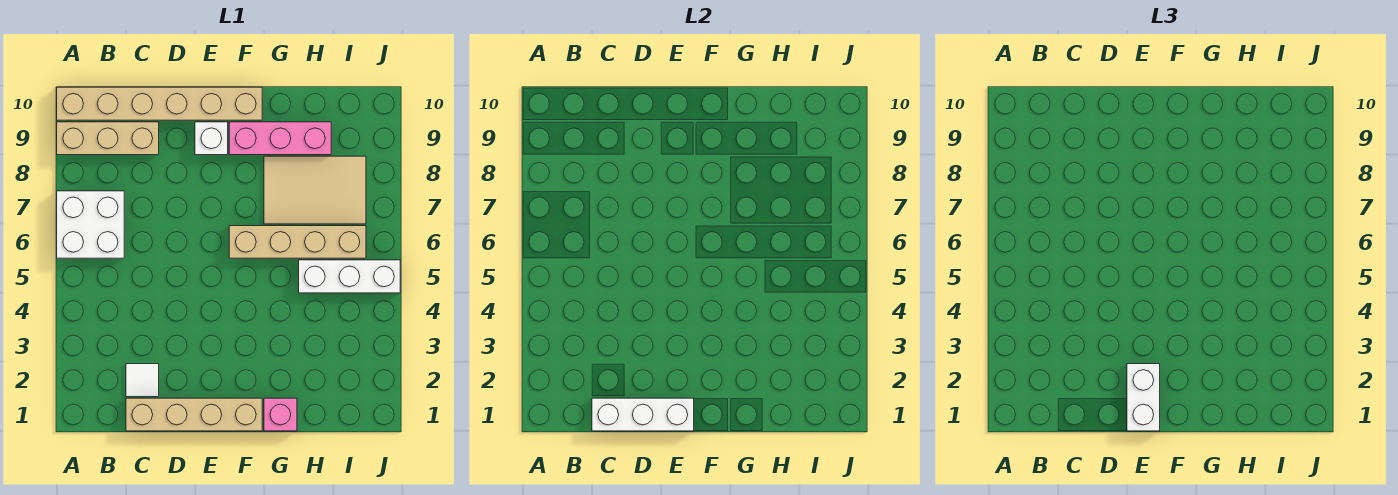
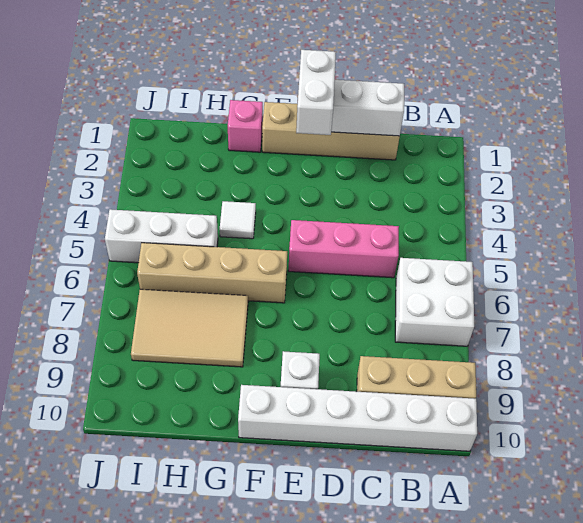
tan brick A10:F10 level 1 -> white brick A10:F10 level 1
white tile C2 level 1 -> white tile G4 level 1
pink brick F9:H9 level 1 -> pink brick C5:E5 level 1

